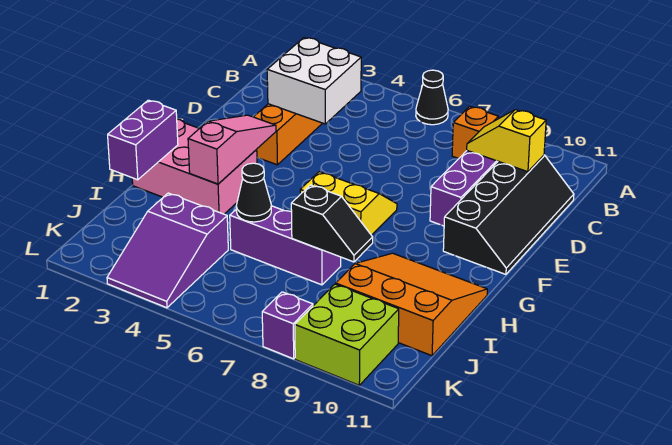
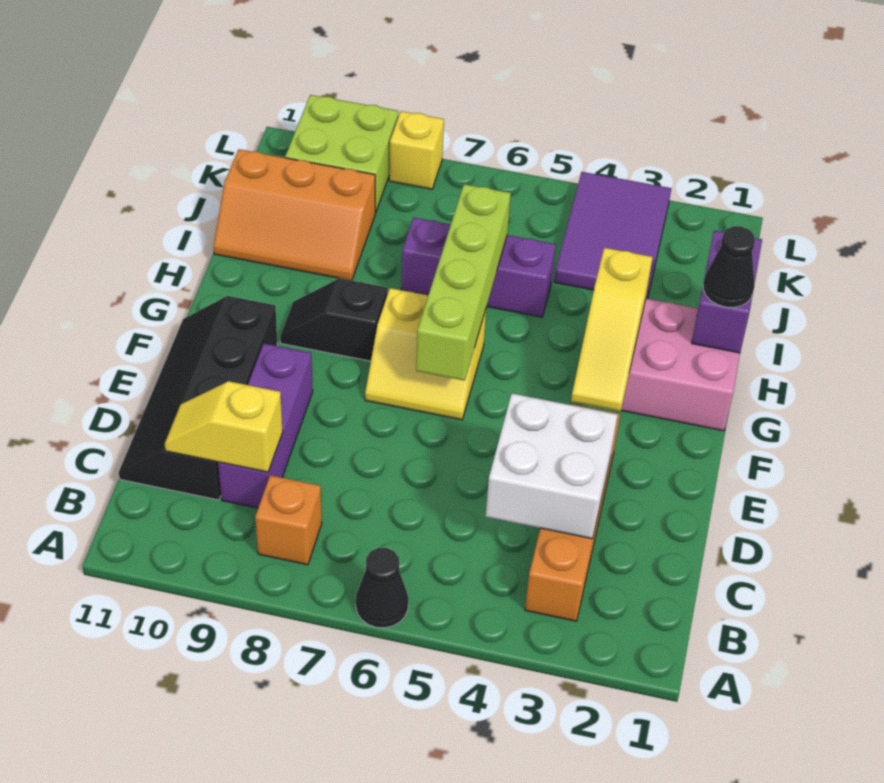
yellow slope C9:C10 level 2 top 10 -> yellow slope C9:C10 level 2 top 9
pink slope F3:H3 level 2 top H -> yellow slope F3:H3 level 2 top H
none -> lime brick F6:I6 level 2
orange slope H9:J11 level 1 top J -> orange slope I9:J11 level 1 top J
black cone I5 level 2 -> black cone H1 level 3
black slope I7:I8 level 2 top 7 -> black slope G8:G9 level 1 top 8
purple slope J3:L4 level 1 top J -> purple tile J3:L4 level 1
purple brick L8 level 1 -> yellow brick L8 level 1

